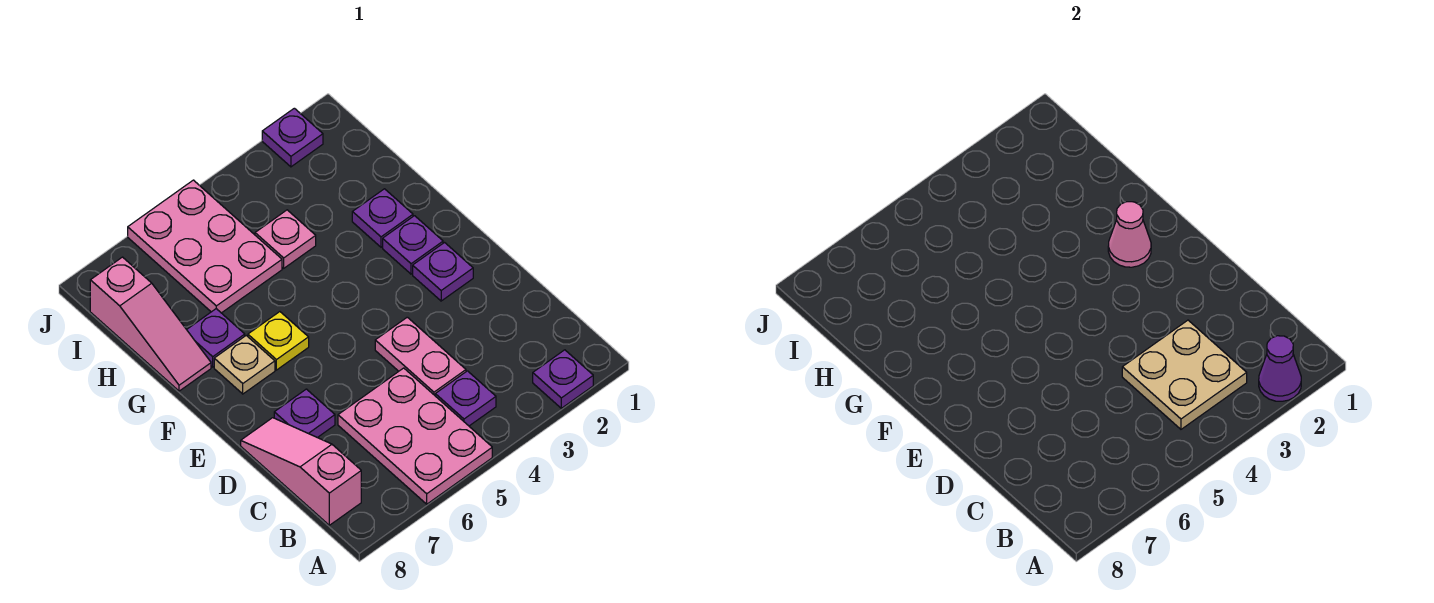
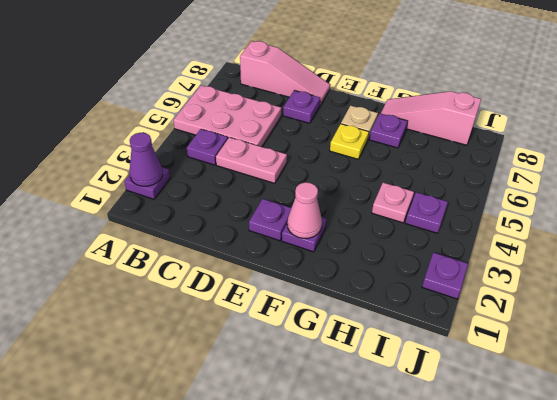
tan plate B3:C4 level 2 -> none
purple plate G2 level 1 -> purple plate I4 level 1
pink plate H5:J6 level 1 -> none

